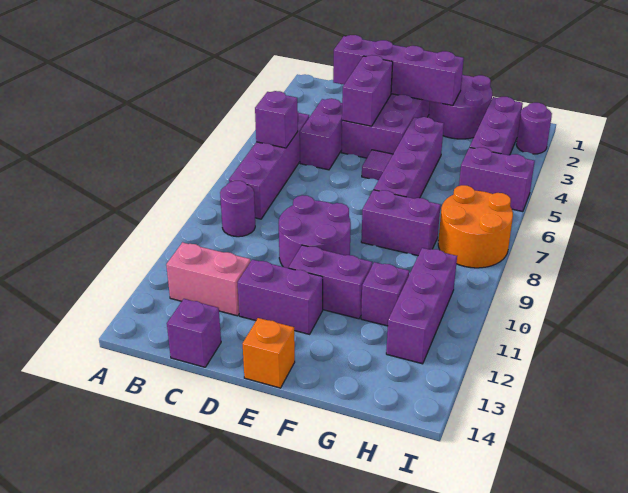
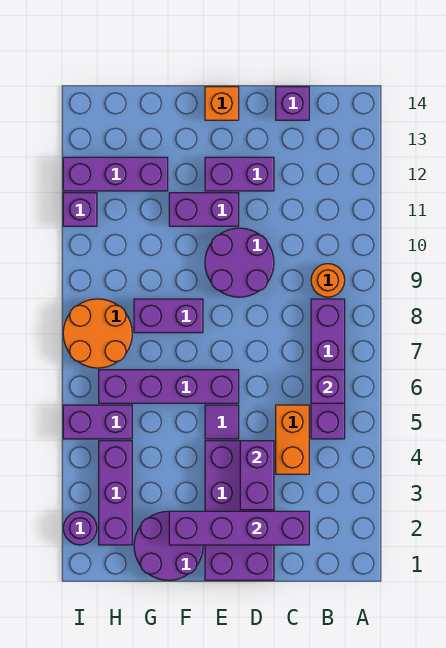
purple round brick B9 level 1 -> orange round brick B9 level 1
pink brick B12:C12 level 1 -> none
purple brick C4:C5 level 1 -> orange brick C4:C5 level 1
purple brick F4:F7 level 1 -> purple brick E6:H6 level 1
purple brick G11 level 1 -> purple brick I11 level 1
purple brick H10:H12 level 1 -> purple brick G12:I12 level 1

